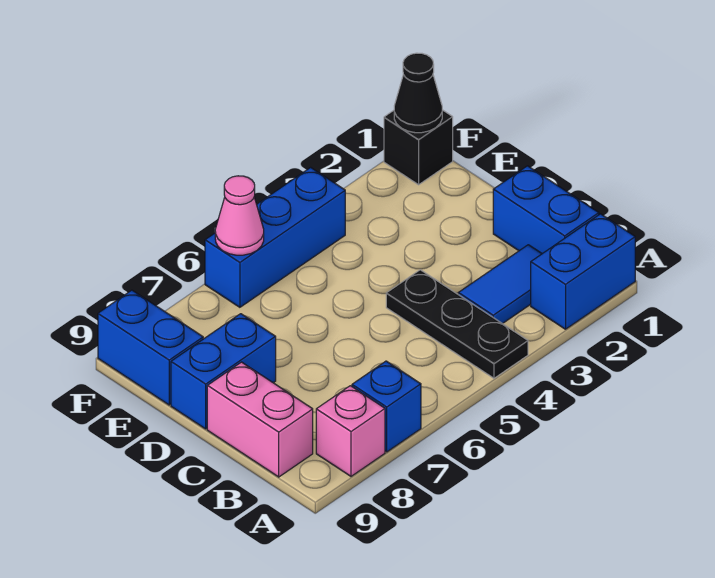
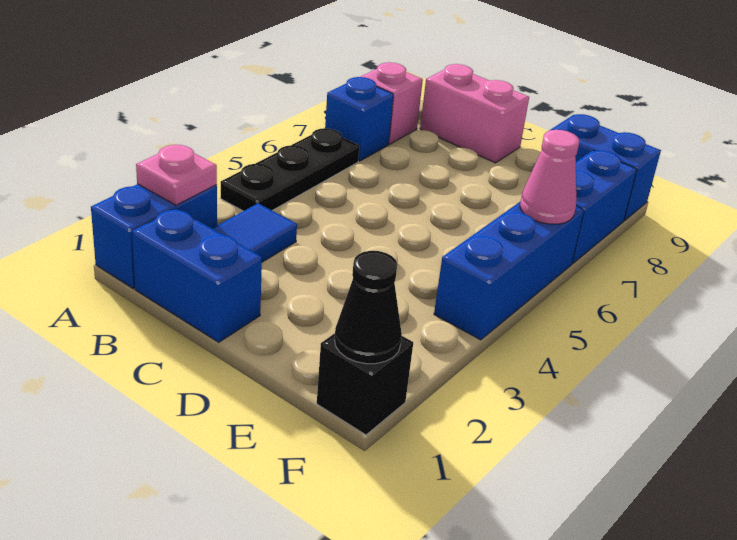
none -> pink plate A2 level 2
black plate A4:C4 level 1 -> black plate A4:A6 level 1
blue brick D8:D9 level 1 -> blue brick F7:F8 level 1

